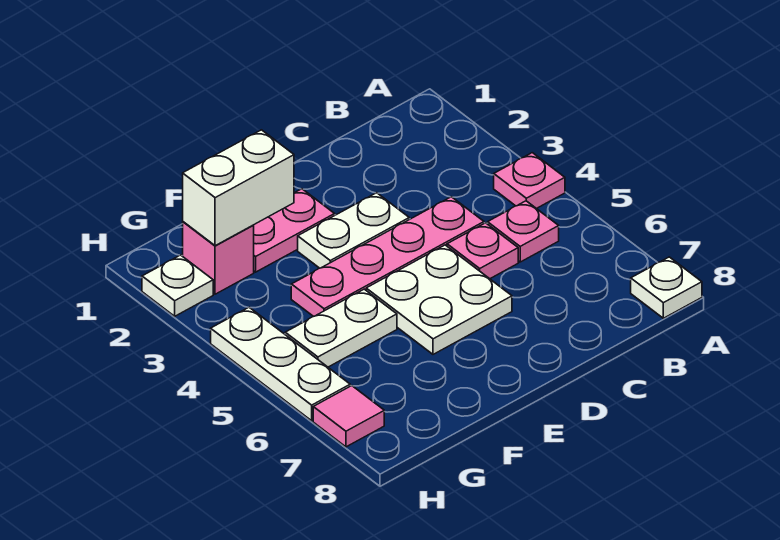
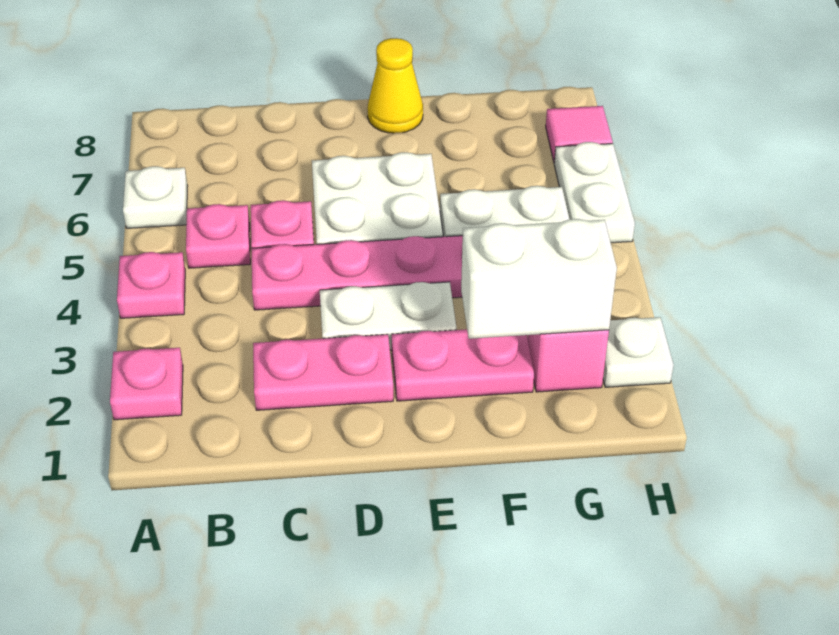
none -> pink plate A2 level 1
white plate A8 level 1 -> white plate A6 level 1
none -> pink plate C2:D2 level 1
none -> yellow cone E8 level 1
white plate H4:H6 level 1 -> white plate H5:H6 level 1

